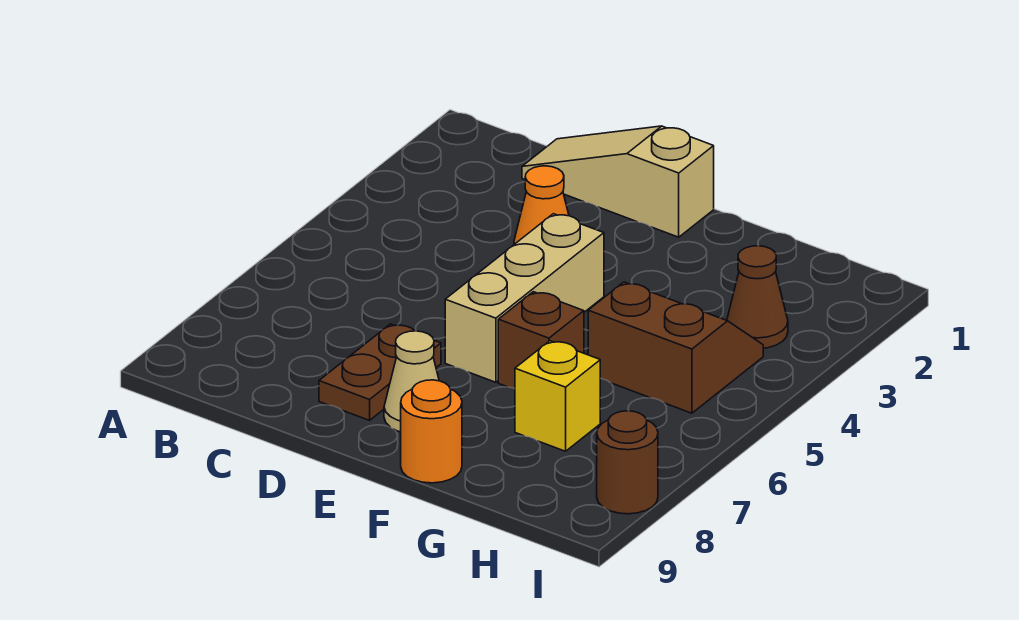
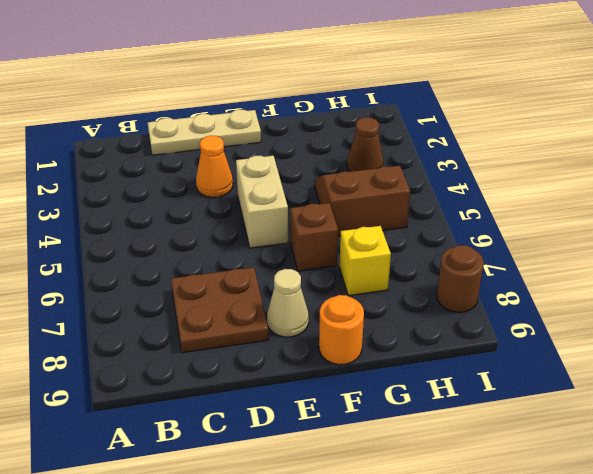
tan slope C1:E1 level 1 top E -> tan plate C1:E1 level 1
brown plate D7:D8 level 1 -> brown plate C7:D8 level 1
tan brick E4:E6 level 1 -> tan brick E4:E5 level 1

